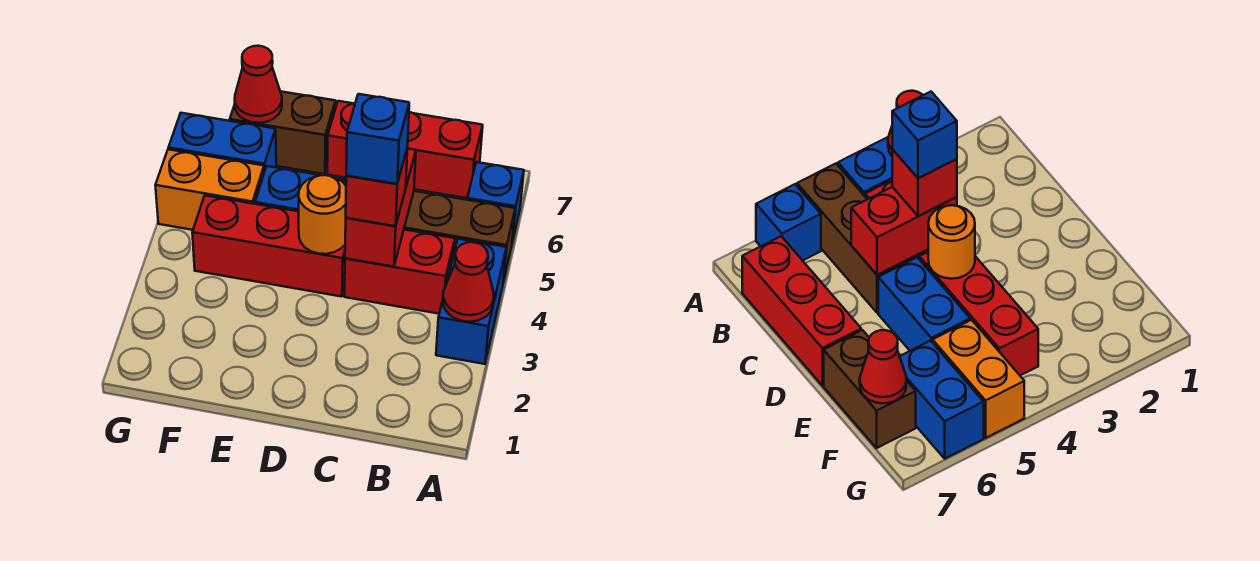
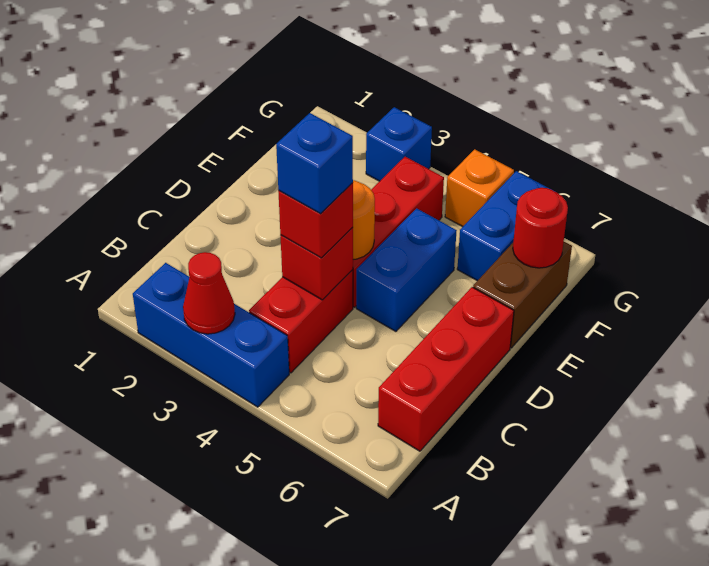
blue brick A3:A4 level 1 -> blue brick A2:A4 level 1
brown brick A5:C5 level 1 -> none
blue brick A6 level 1 -> blue brick G3 level 1
red brick C4:C5 level 2 -> red brick C4 level 2
orange brick F5:G5 level 1 -> orange brick G5 level 1
red cone F7 level 2 -> red round brick F7 level 2

